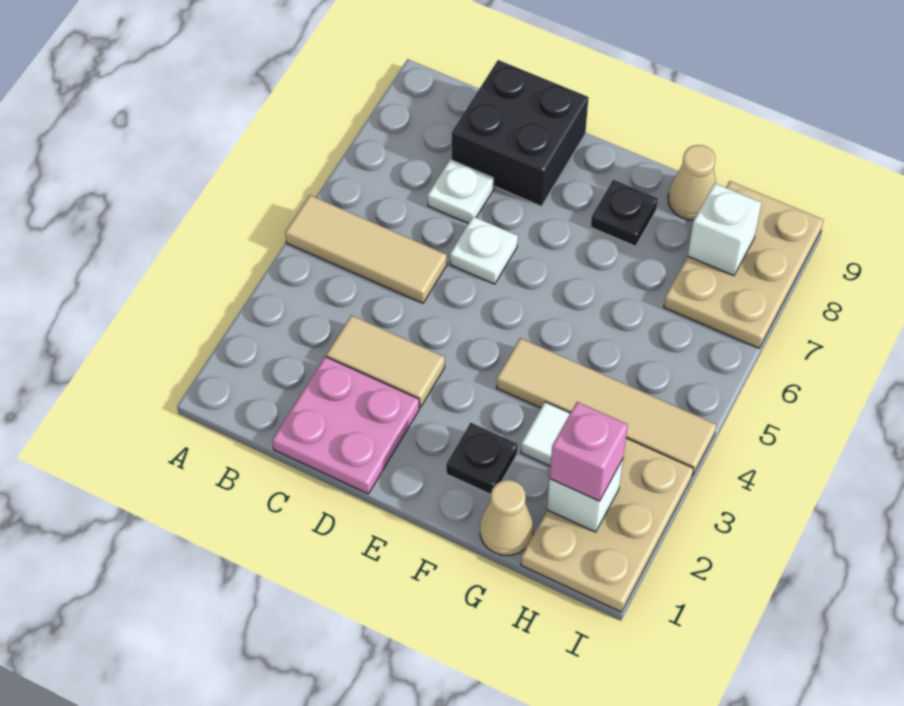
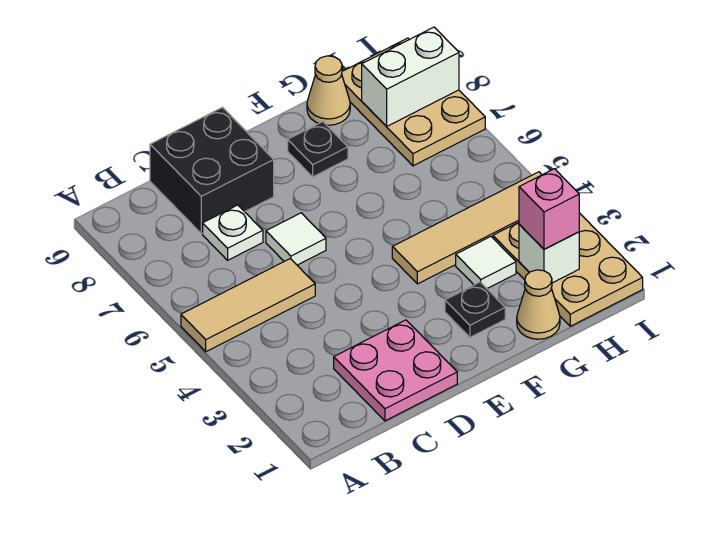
tan tile C3:D3 level 1 -> none
white plate D6 level 1 -> white tile D6 level 1
white brick H8 level 2 -> white brick H8:I8 level 2

